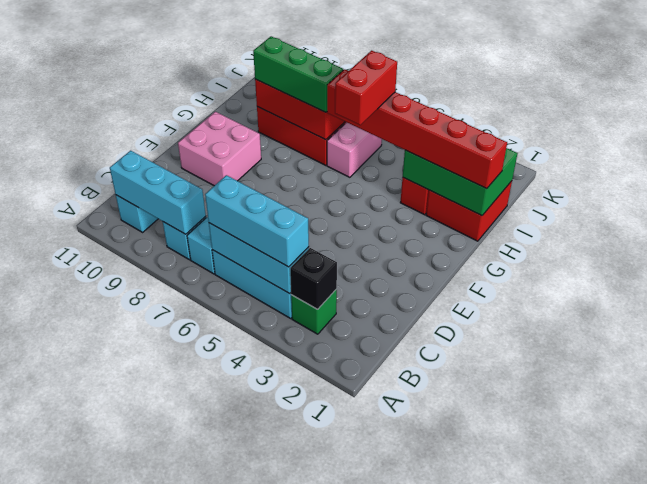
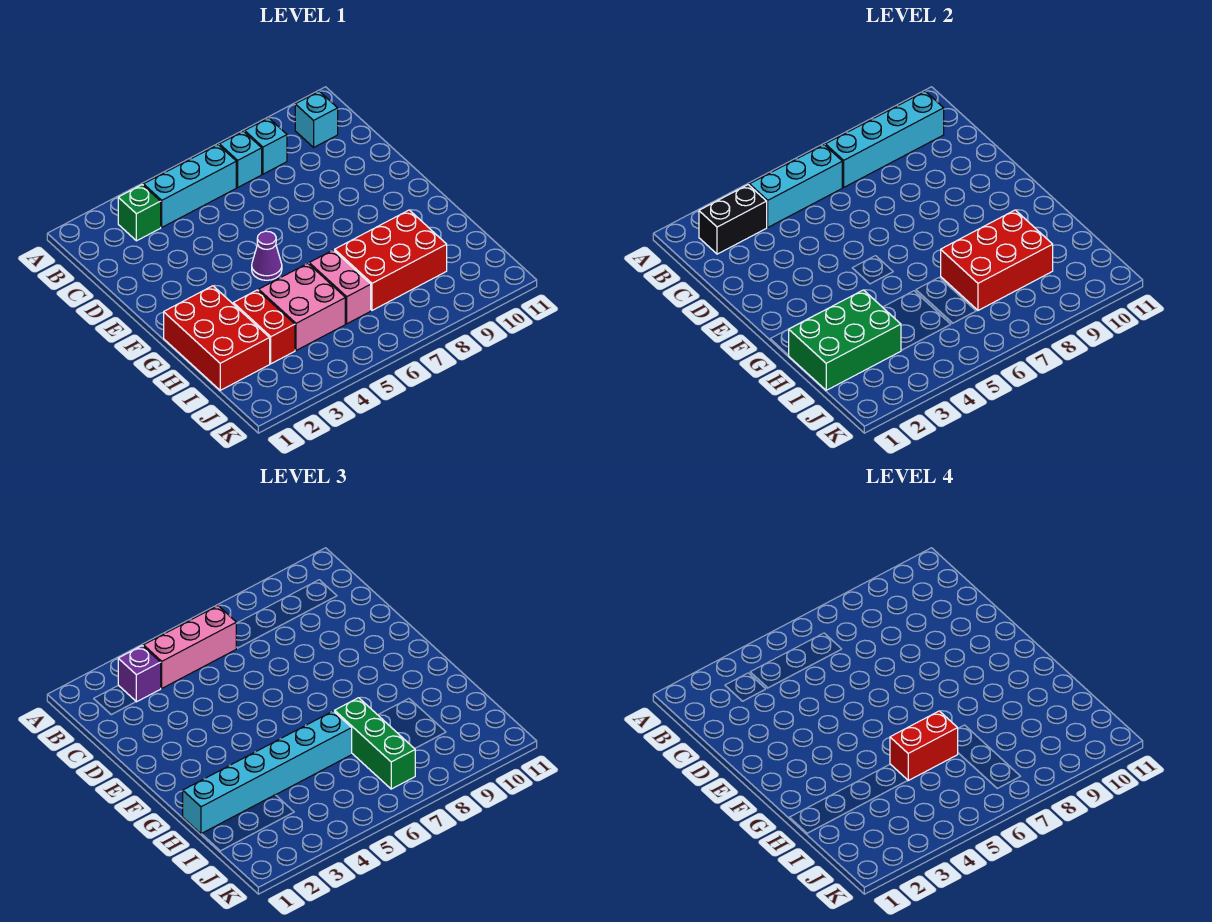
black brick B3 level 2 -> black brick B2:B3 level 2
none -> purple brick B3 level 3
cyan brick B4:B6 level 3 -> pink brick B4:B6 level 3
cyan brick B8:B10 level 2 -> cyan brick B7:B10 level 2
pink brick E9:F10 level 1 -> pink brick H4:I5 level 1
none -> purple cone F5 level 1
red brick G5:H5 level 4 -> red brick H5:H6 level 4
red brick H1:I2 level 1 -> red brick G1:I2 level 1
red brick H1:H6 level 3 -> cyan brick H1:H6 level 3
green brick H7:H9 level 3 -> green brick H7:J7 level 3

